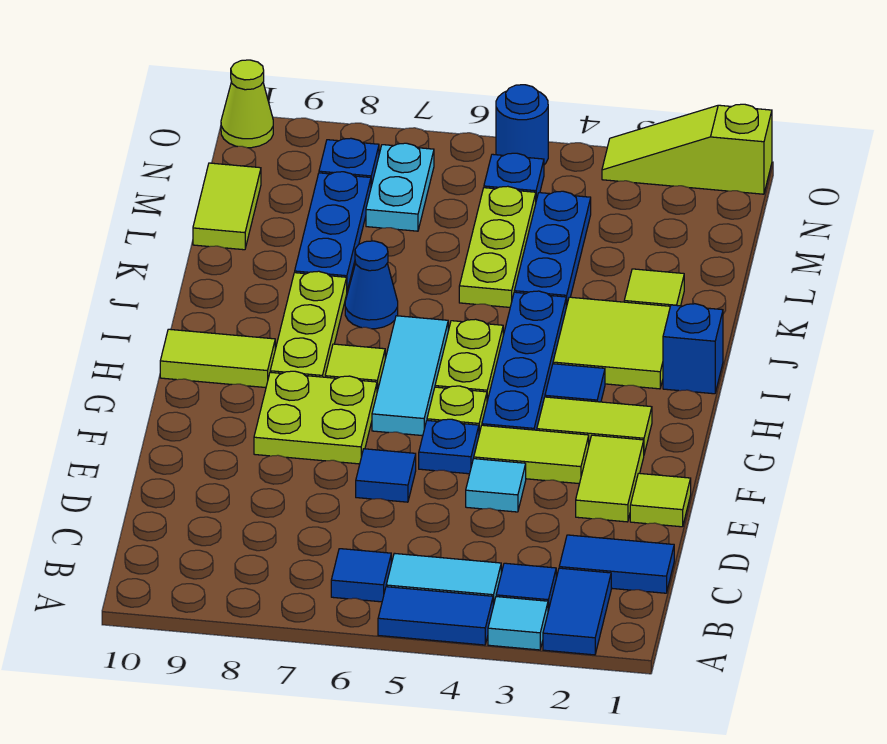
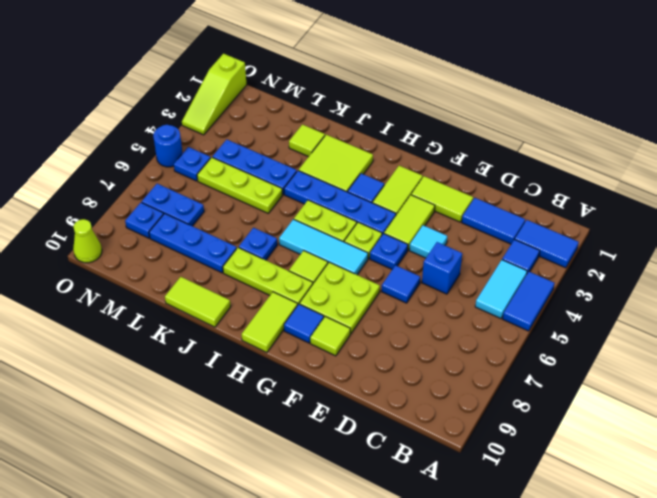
cyan tile A3 level 1 -> none
blue tile B6 level 1 -> blue tile G9 level 1
blue tile C1:C2 level 1 -> blue tile C2:D2 level 1
lime tile E1 level 1 -> lime tile F9 level 1
blue brick I1 level 1 -> blue brick D5 level 1
blue cone J7 level 1 -> blue plate J7 level 1
lime tile L10:M10 level 1 -> lime tile J10:K10 level 1
cyan plate M7:N7 level 1 -> blue plate M7:N7 level 1

